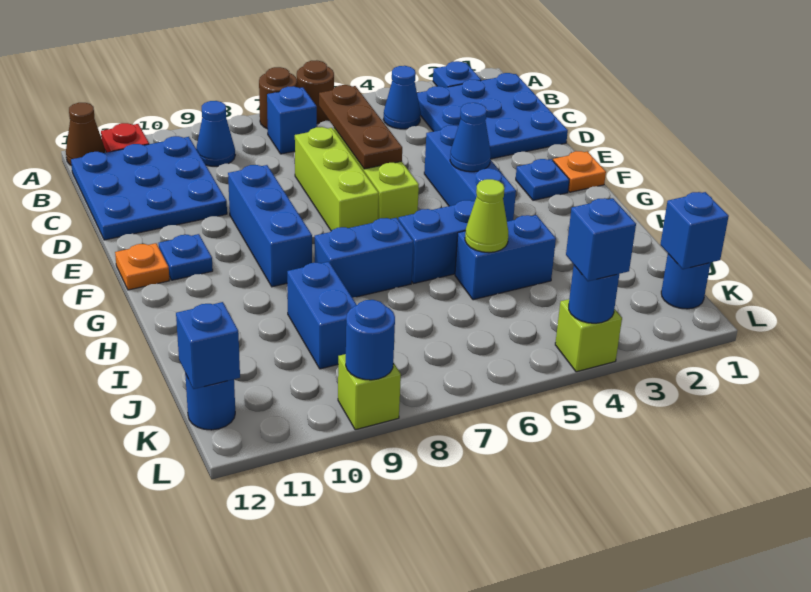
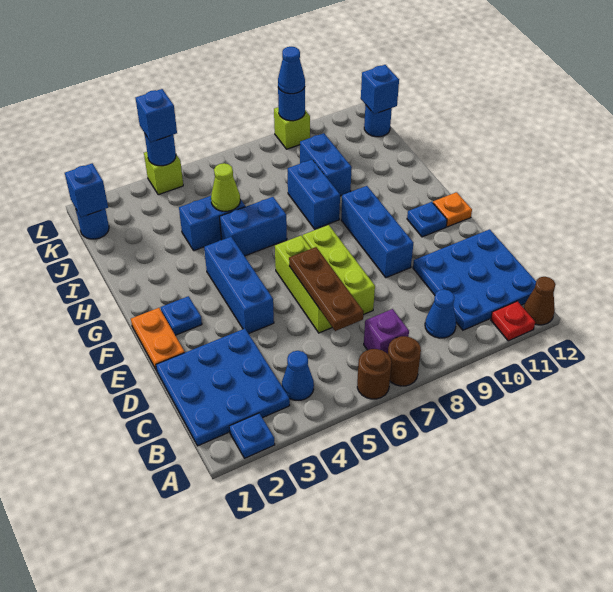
blue brick B7 level 1 -> purple brick B7 level 1
orange plate F1 level 1 -> orange plate E1:F1 level 1
blue cone F4 level 2 -> blue cone L9 level 3
blue brick H7:H8 level 1 -> blue brick H8:I8 level 1

